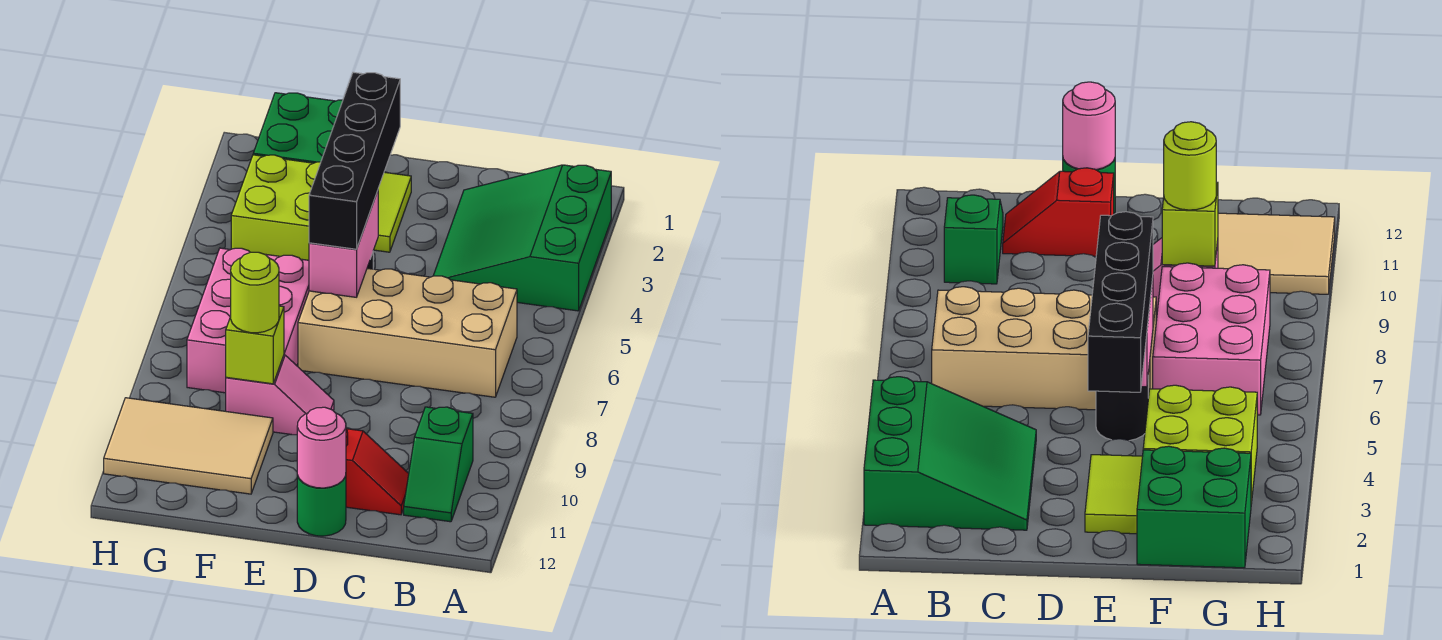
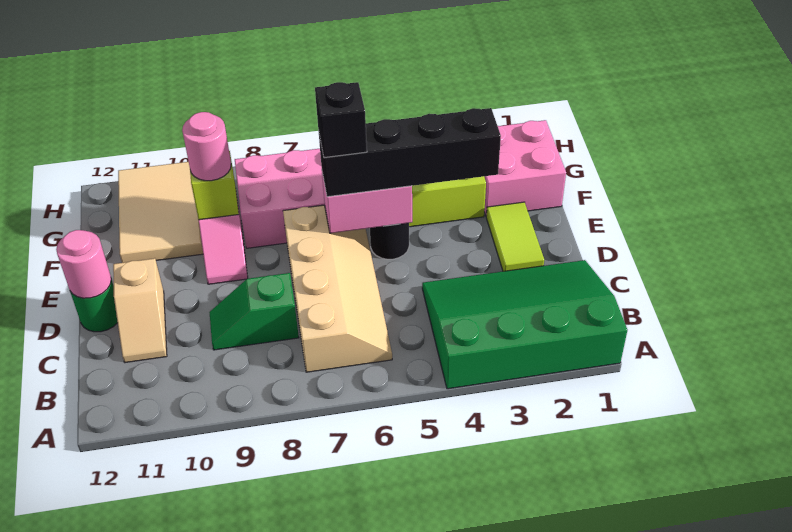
green slope A2:C4 level 1 top A -> green slope A1:C4 level 1 top A
tan brick B6:E7 level 1 -> tan slope B6:E7 level 1 top 7
green slope B10:B11 level 1 top 10 -> green slope C8:C9 level 1 top 8
red slope C11:D11 level 1 top D -> tan slope C11:D11 level 1 top D
lime tile E2:E3 level 1 -> lime tile D2:E2 level 1
none -> black brick E6 level 4
green brick F1:G2 level 1 -> pink brick F1:G2 level 1
lime round brick F9 level 3 -> pink round brick F9 level 3

